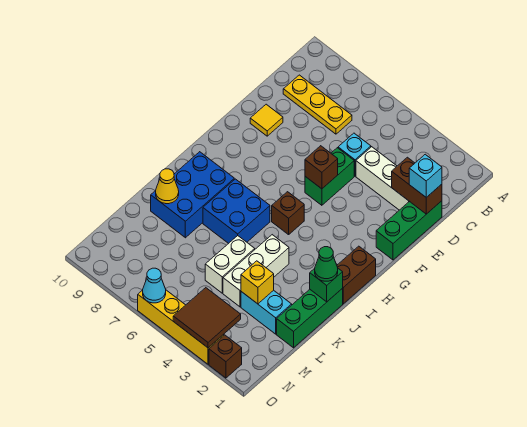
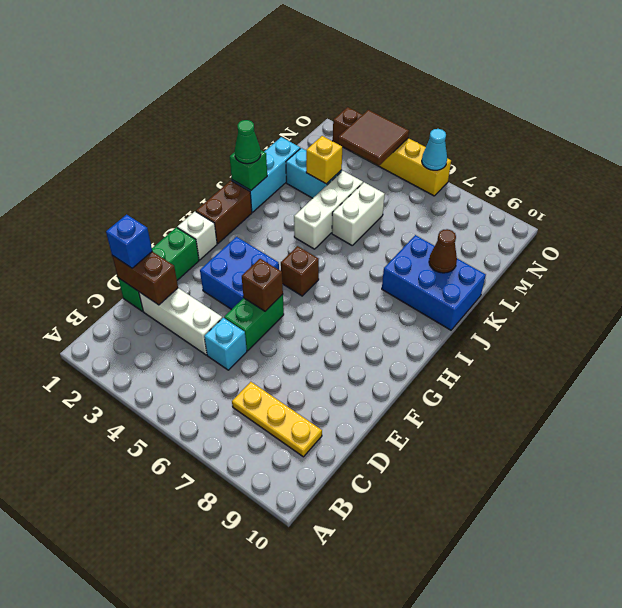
cyan brick D1 level 3 -> blue brick D1 level 3
yellow tile E9 level 1 -> none
none -> white brick G1 level 1
blue brick I6:J7 level 1 -> blue brick F3:G4 level 1
blue brick I8:K9 level 1 -> blue brick J8:K10 level 1
green brick J1:L1 level 1 -> cyan brick J1:L1 level 1
yellow cone K9 level 2 -> brown cone K9 level 2

